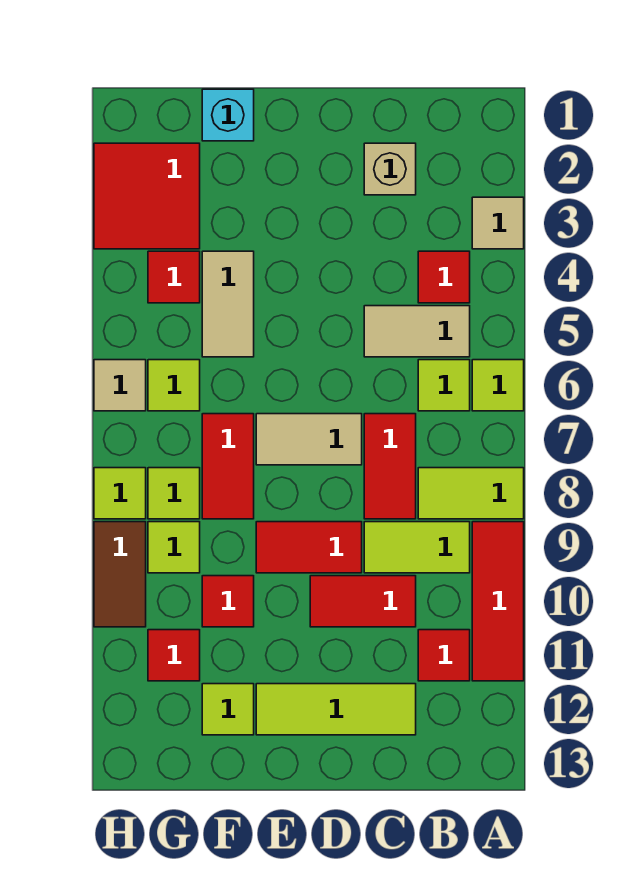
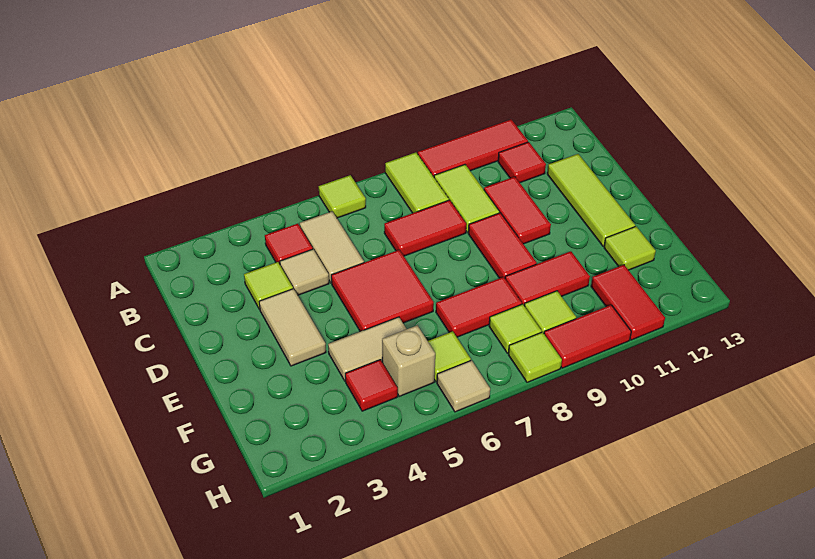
tan tile A3 level 1 -> tan tile C4 level 1
lime tile B6 level 1 -> lime tile C3 level 1
tan brick C2 level 1 -> tan brick G5 level 1
tan tile D7:E7 level 1 -> tan tile D3:E3 level 1
cyan brick F1 level 1 -> none
red tile F10 level 1 -> red tile F9:F10 level 1
red tile G2:H3 level 1 -> red tile D5:E6 level 1
red tile G11 level 1 -> red tile G11:H11 level 1
brown tile H9:H10 level 1 -> red tile H9:H10 level 1

